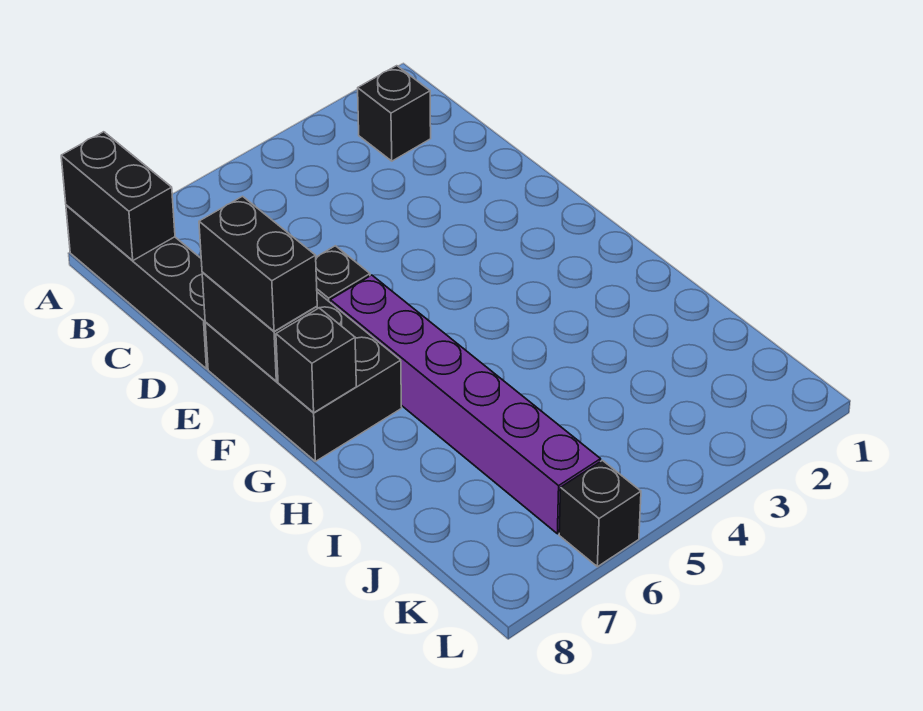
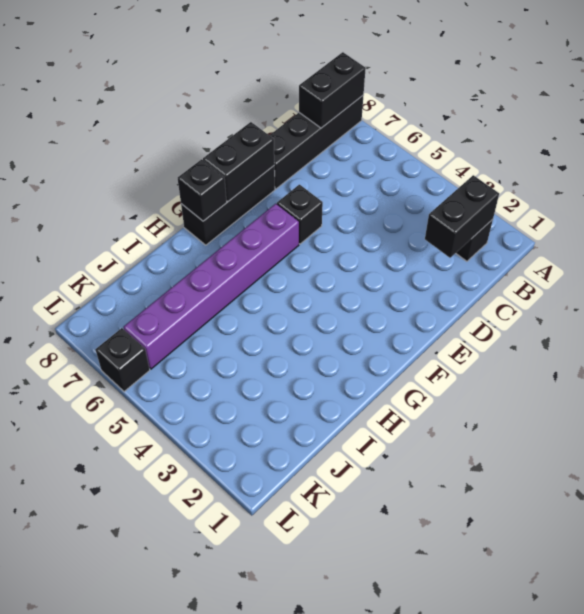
black brick E7:G8 level 1 -> black brick E8:G8 level 1
black brick E8:F8 level 3 -> black brick B2:C2 level 2

